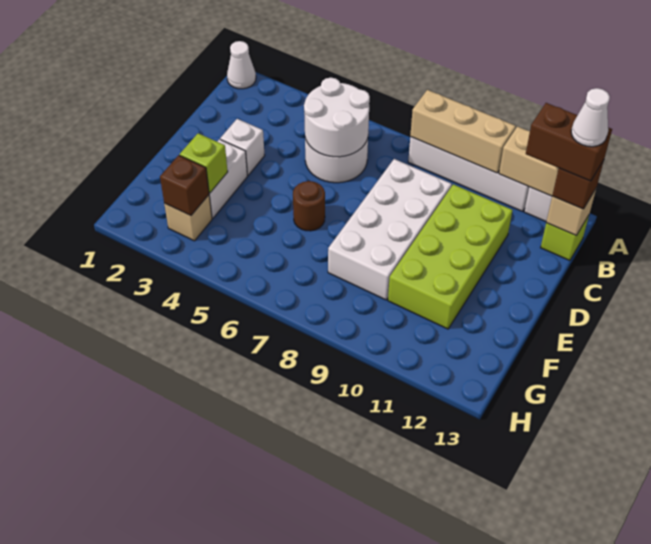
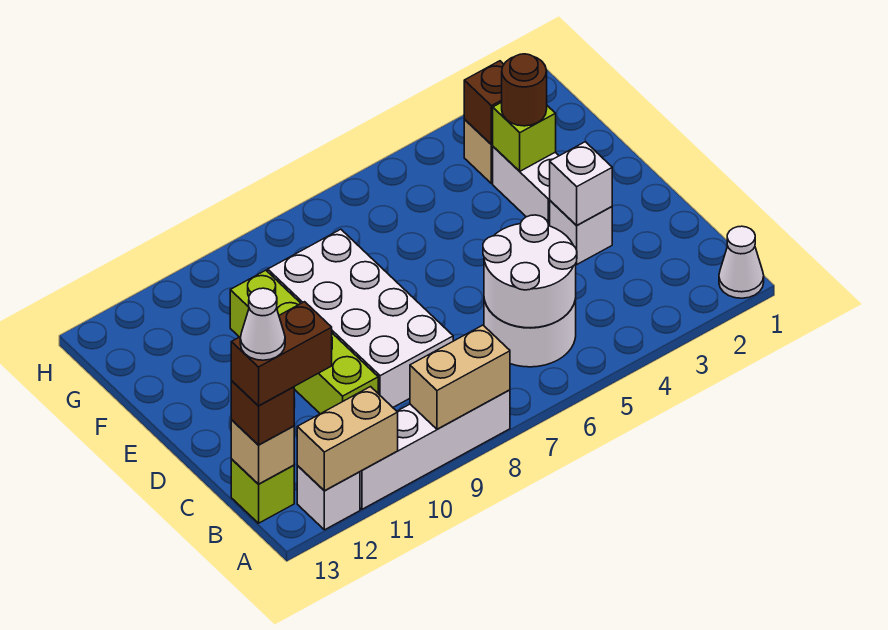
tan brick A8:A10 level 2 -> tan brick A8:A9 level 2
lime brick C10:F11 level 1 -> lime brick C10:F10 level 1
none -> white brick D3 level 2
brown round brick E6 level 1 -> brown round brick F3 level 3

